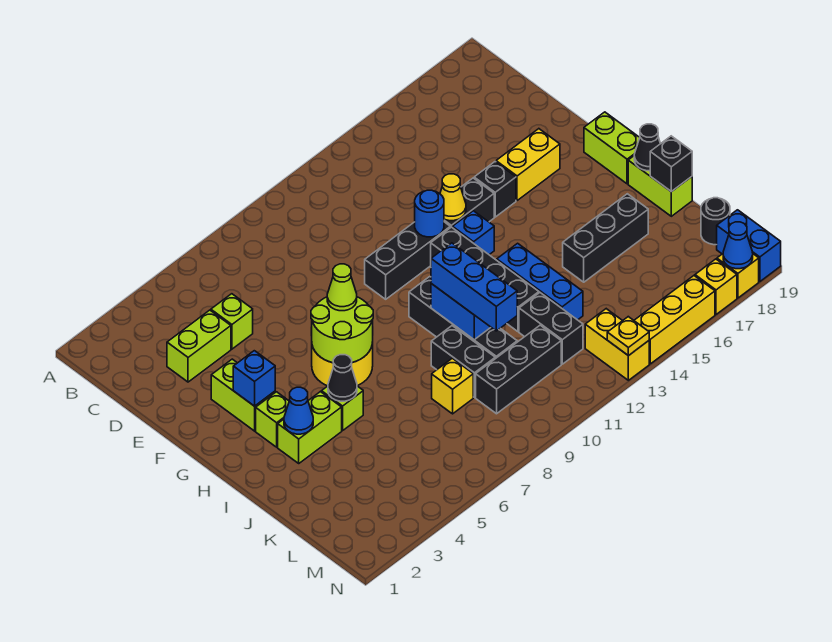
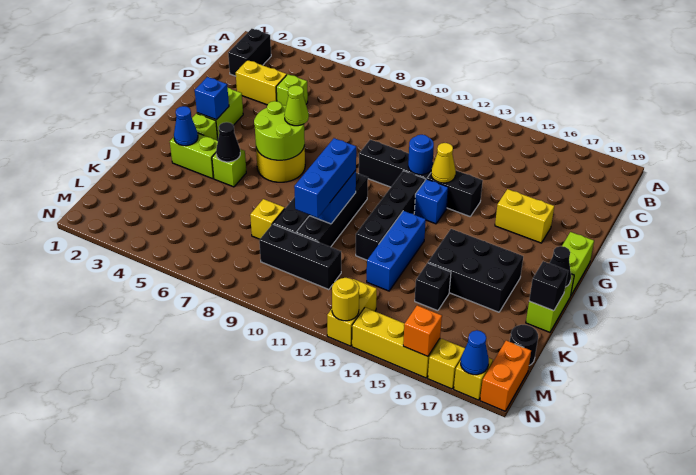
lime brick D3:D4 level 1 -> yellow brick D3:D4 level 1
black brick F15 level 1 -> black brick K15 level 1
black brick J15:J17 level 1 -> black brick I15:J17 level 1
black brick K12:L12 level 1 -> black brick B2:C2 level 1
blue brick M19:N19 level 1 -> orange brick M19:N19 level 1
yellow plate N13 level 2 -> yellow round brick N13 level 2
none -> orange brick N16 level 2

